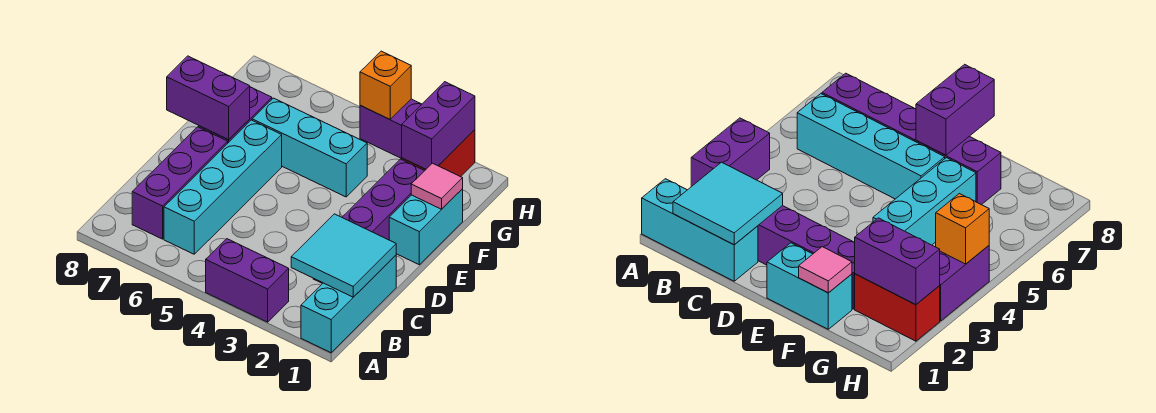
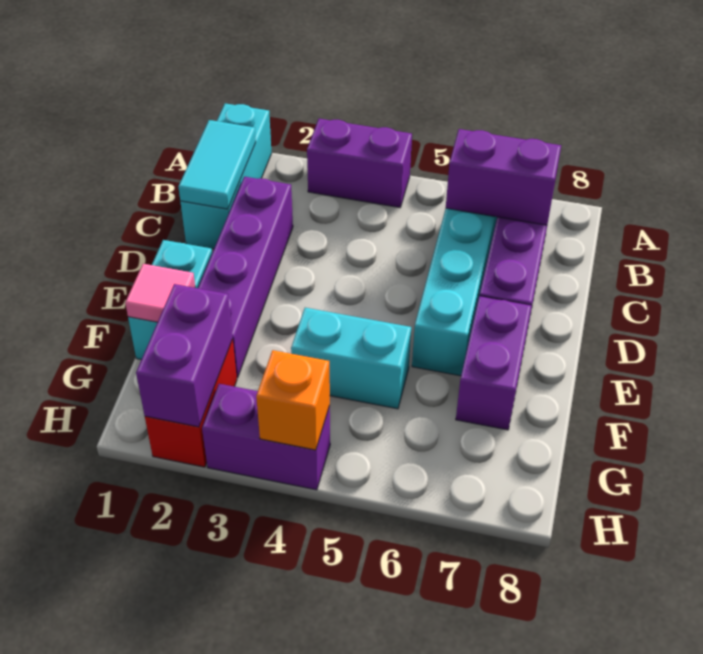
cyan tile B1:C2 level 2 -> cyan tile B1:C1 level 2
purple brick E7:E8 level 2 -> purple brick B6:B7 level 2
cyan brick F4:F6 level 1 -> cyan brick F4:F5 level 1

